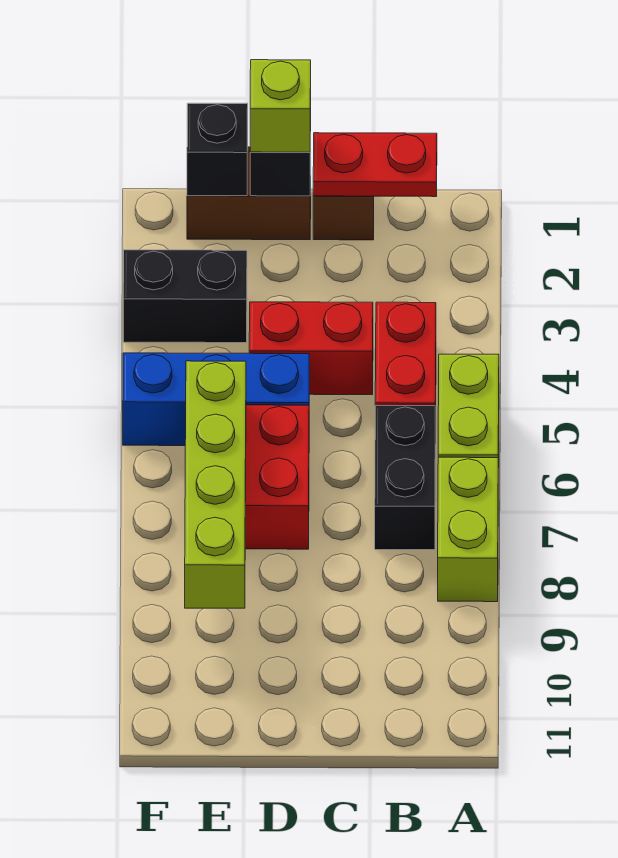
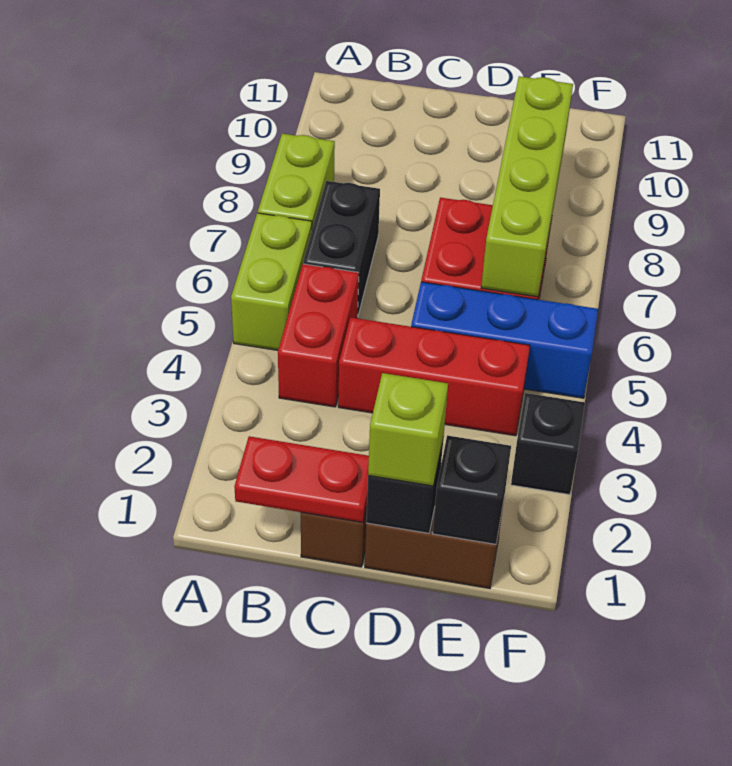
red brick C4:D4 level 1 -> red brick C4:E4 level 1
black brick E3:F3 level 1 -> black brick F3 level 1

